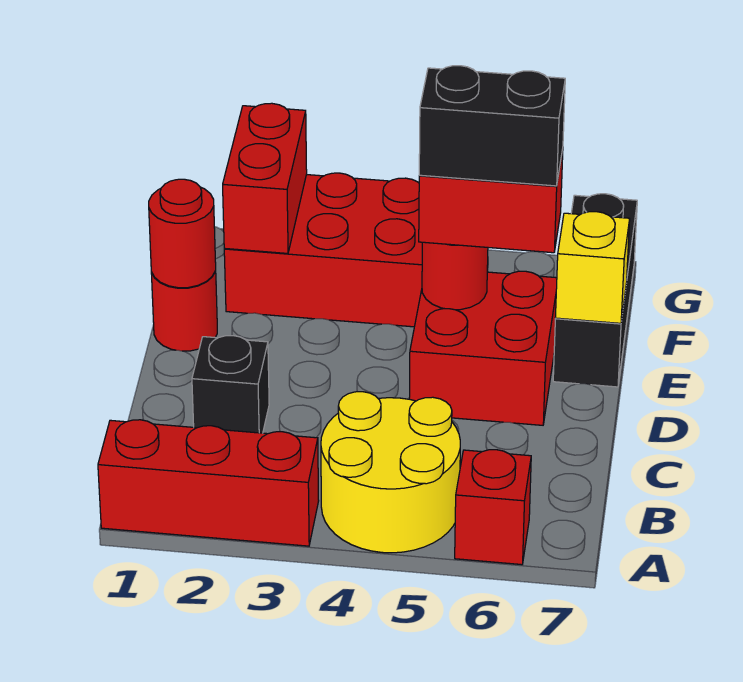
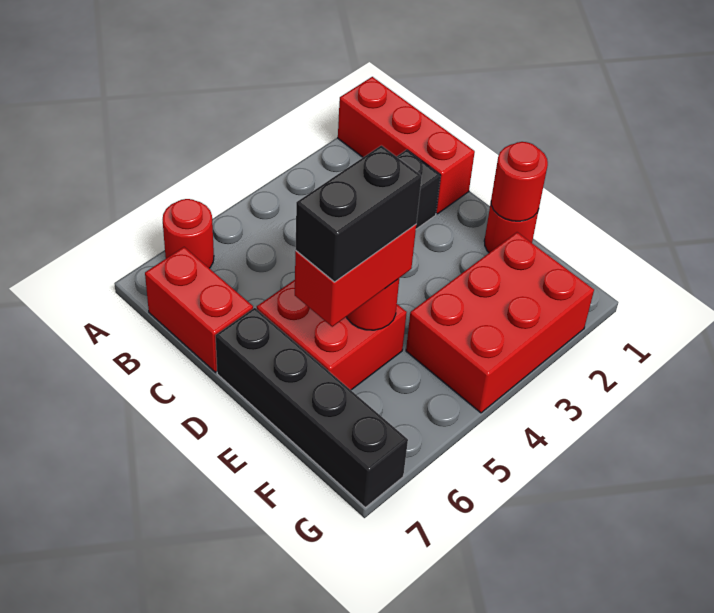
red brick A1:A3 level 1 -> red brick A1:C1 level 1
yellow round brick A4:B5 level 1 -> none
red brick A6 level 1 -> red round brick A6 level 1
black brick E7:G7 level 1 -> black brick D7:G7 level 1
yellow brick E7 level 2 -> none
red brick F2:G2 level 2 -> red brick B7:C7 level 1

